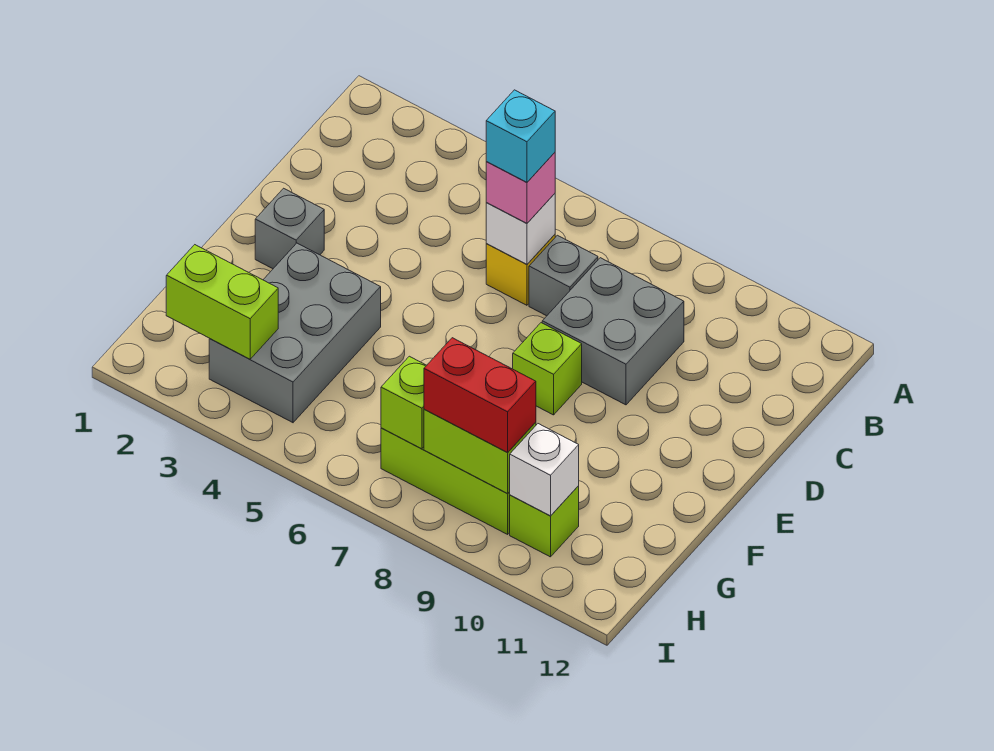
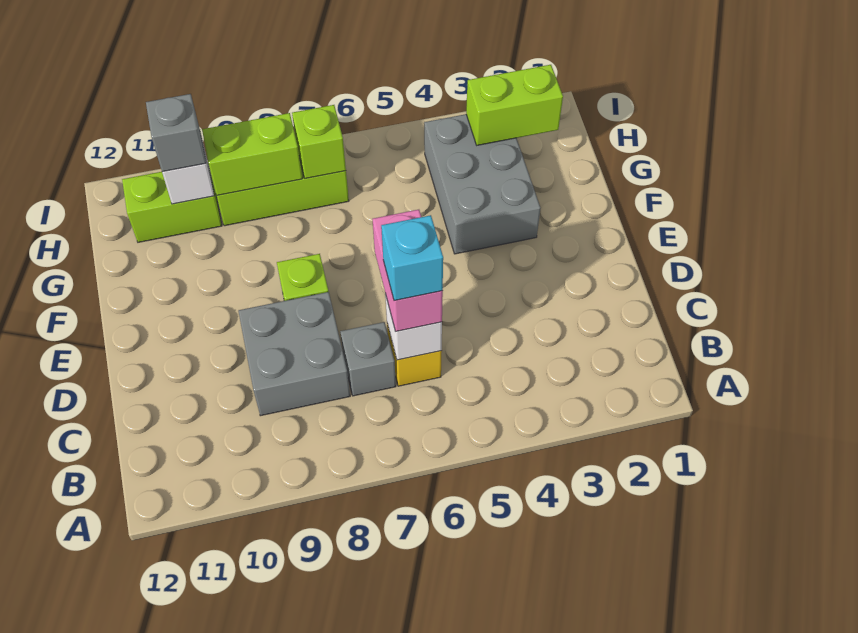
pink brick C6 level 3 -> pink brick C6:D6 level 3
grey brick E2 level 1 -> grey brick H10 level 3
red brick H8:H9 level 3 -> none
lime brick H10 level 1 -> lime brick H10:H11 level 1

